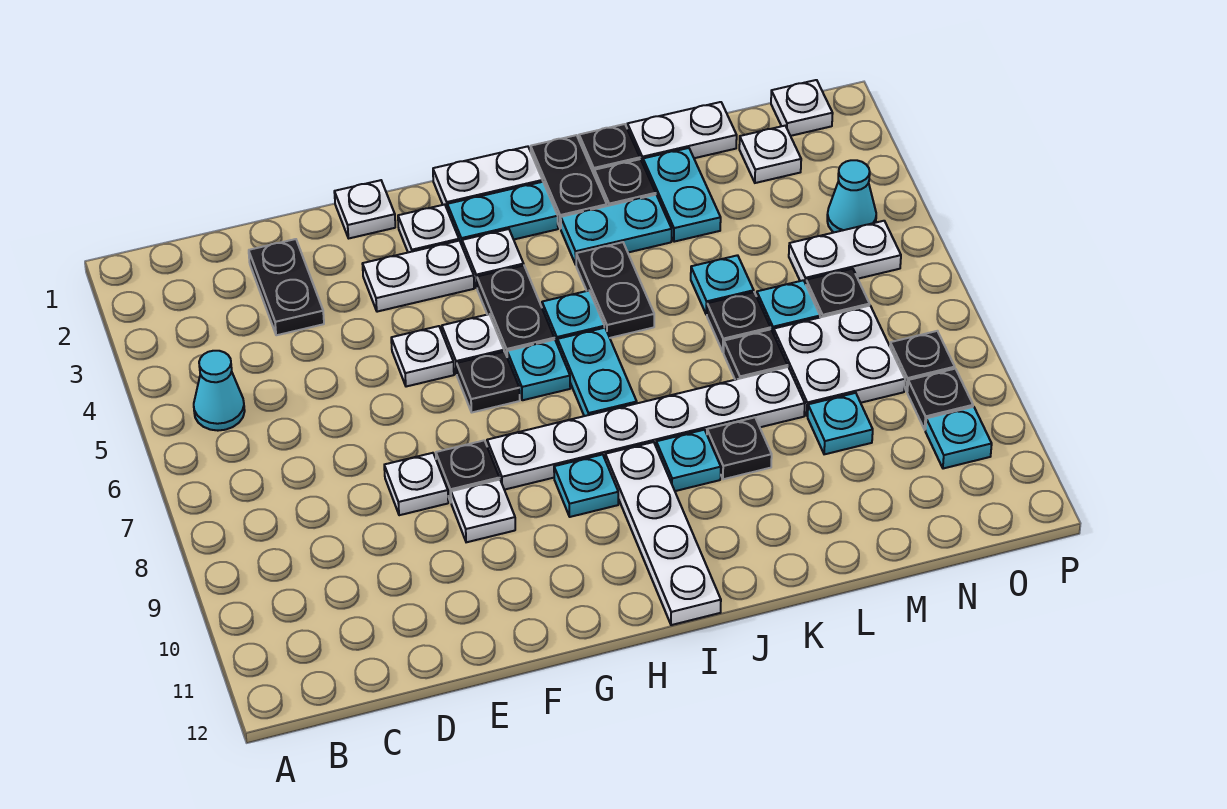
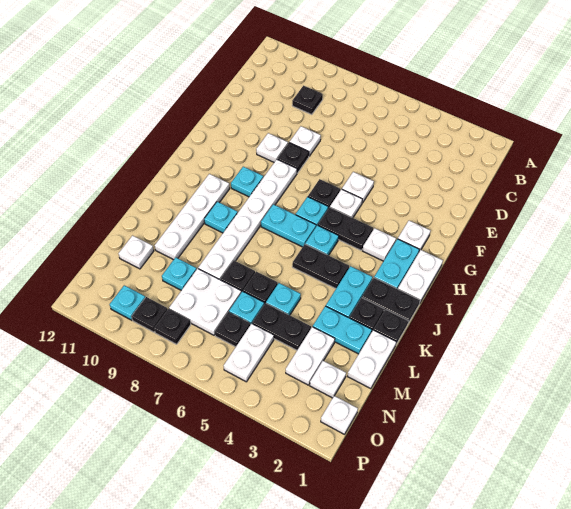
cyan cone B5 level 1 -> none
black plate D2:D3 level 1 -> black plate M4:M5 level 1
white plate F1 level 1 -> white plate M11 level 1
white plate F3:G3 level 1 -> white plate M3:N3 level 1
white plate I9:I12 level 1 -> white plate I10:L10 level 1
black plate K9 level 1 -> black plate C9 level 1
cyan cone O4 level 1 -> none

